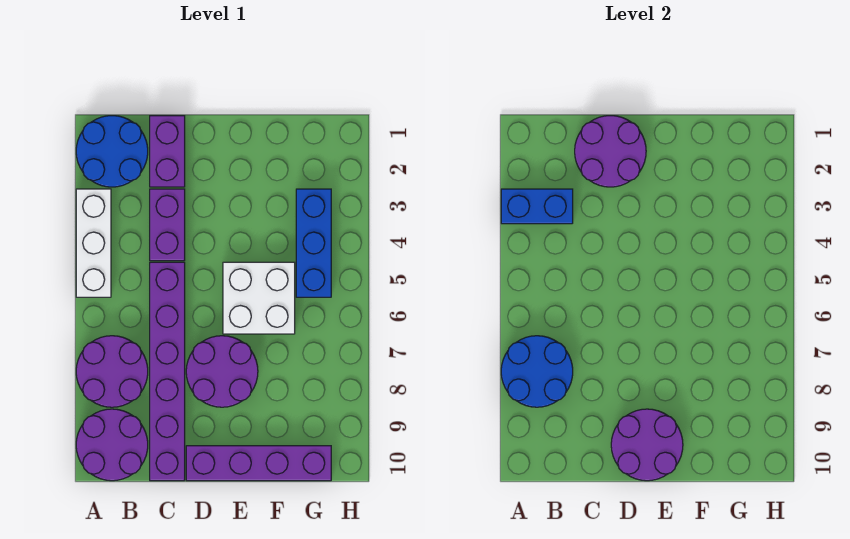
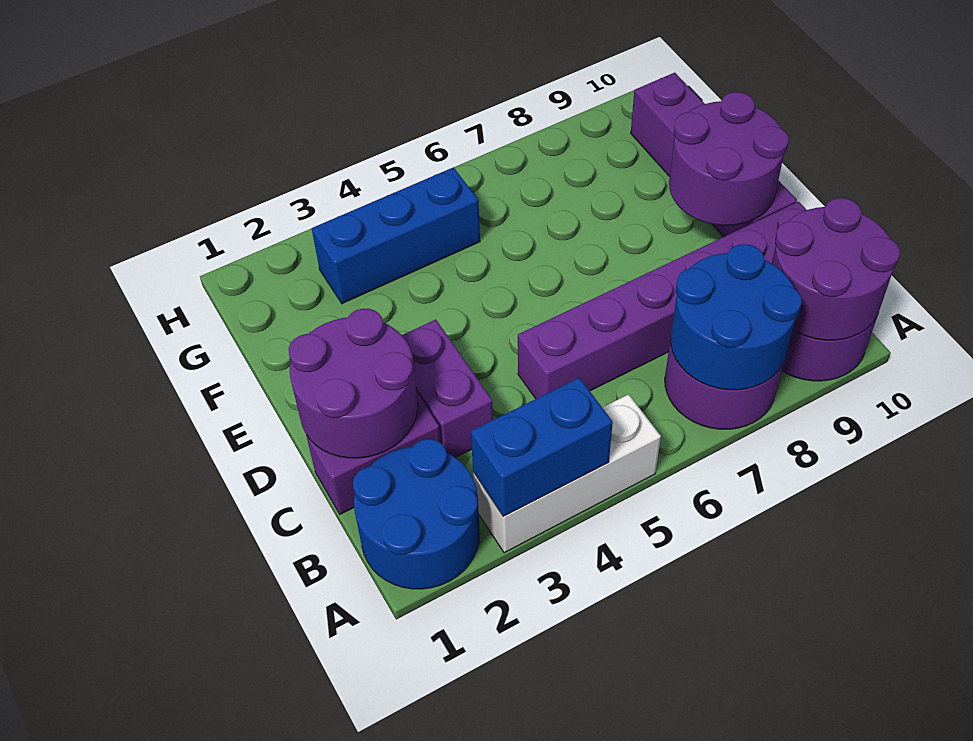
blue brick A3:B3 level 2 -> blue brick A3:A4 level 2
purple brick C3:C4 level 1 -> purple brick C3:D3 level 1
purple round brick D7:E8 level 1 -> purple round brick A9:B10 level 2
white brick E5:F6 level 1 -> none

